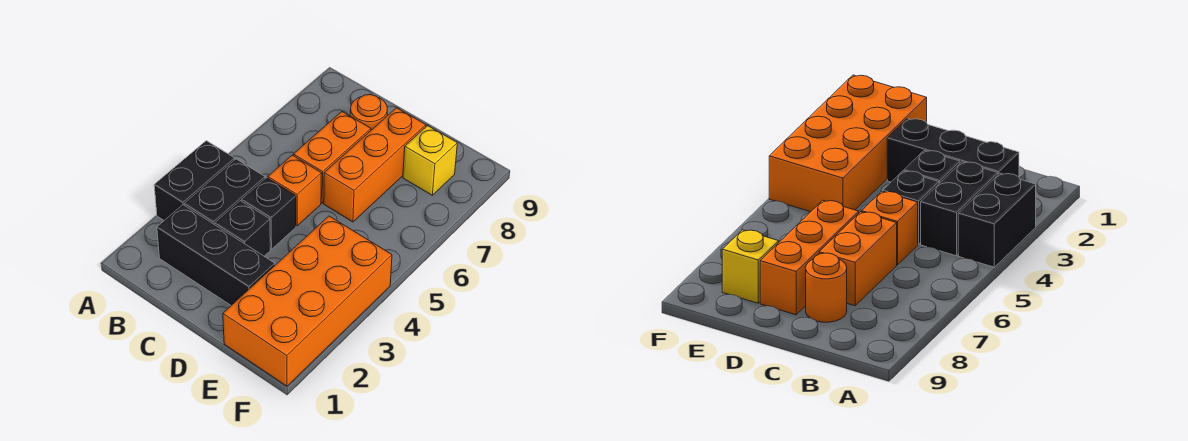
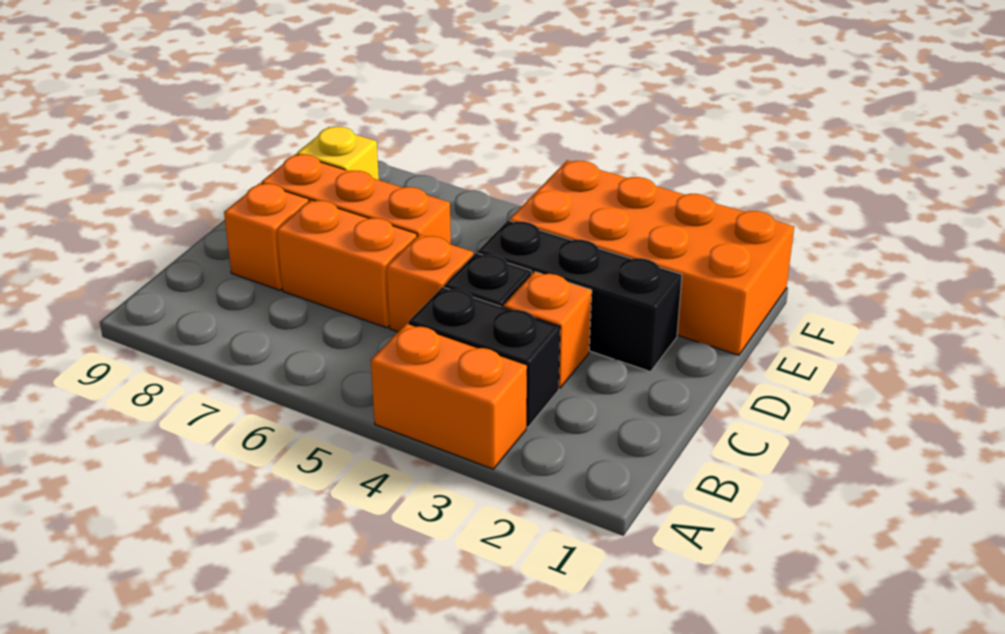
black brick A3:A4 level 1 -> orange brick A3:A4 level 1
black brick B2:D2 level 1 -> black brick D2:D4 level 1
black brick C3 level 1 -> orange brick C3 level 1
orange round brick C8 level 1 -> orange brick C8 level 1

